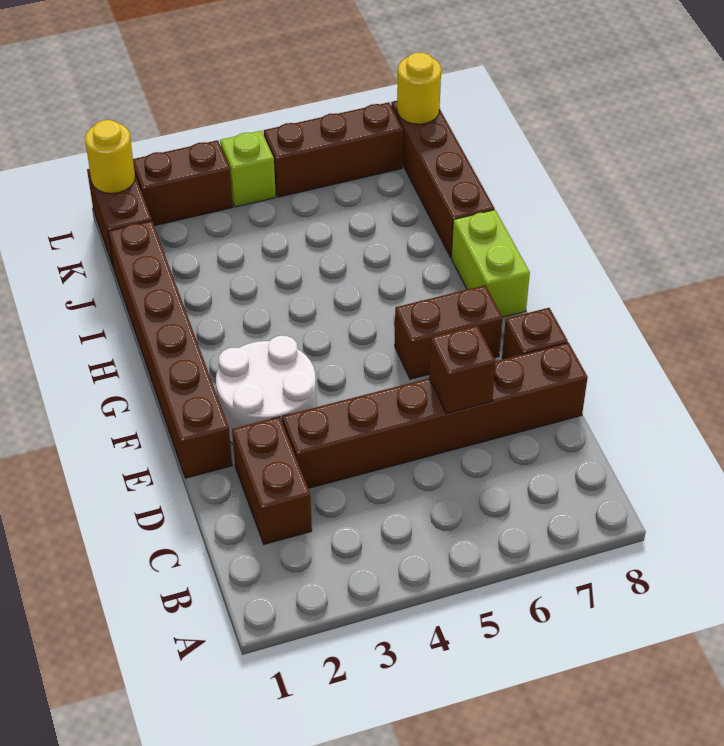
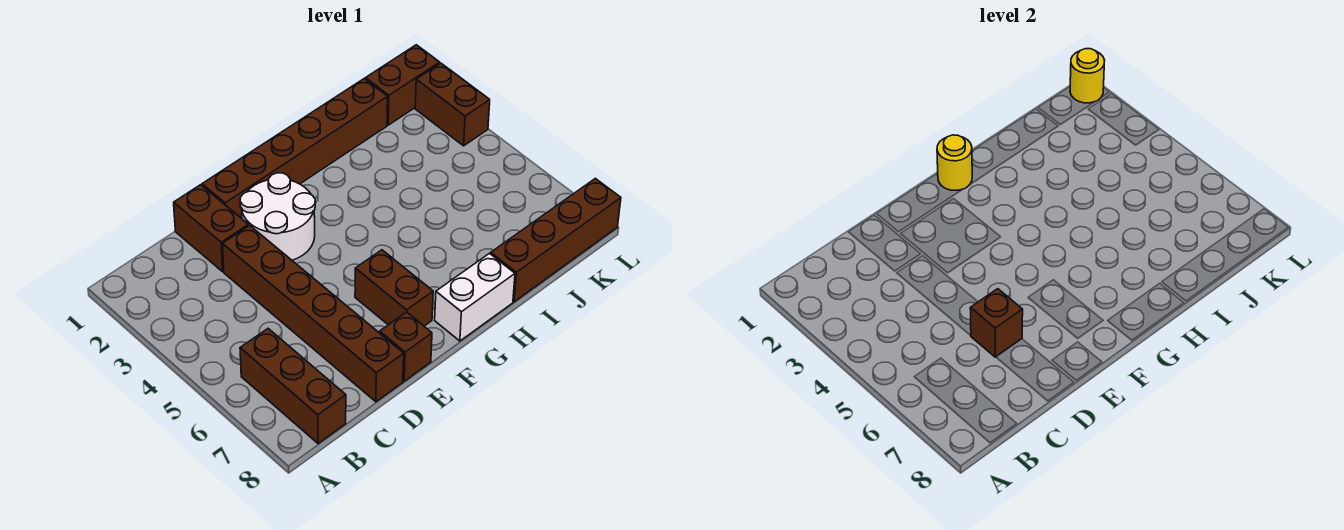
brown brick C2:D2 level 1 -> brown brick D1:D2 level 1
lime brick G8:H8 level 1 -> white brick G8:H8 level 1
lime brick L4 level 1 -> none
brown brick L5:L7 level 1 -> brown brick B6:B8 level 1
yellow round brick L8 level 2 -> yellow round brick G1 level 2

